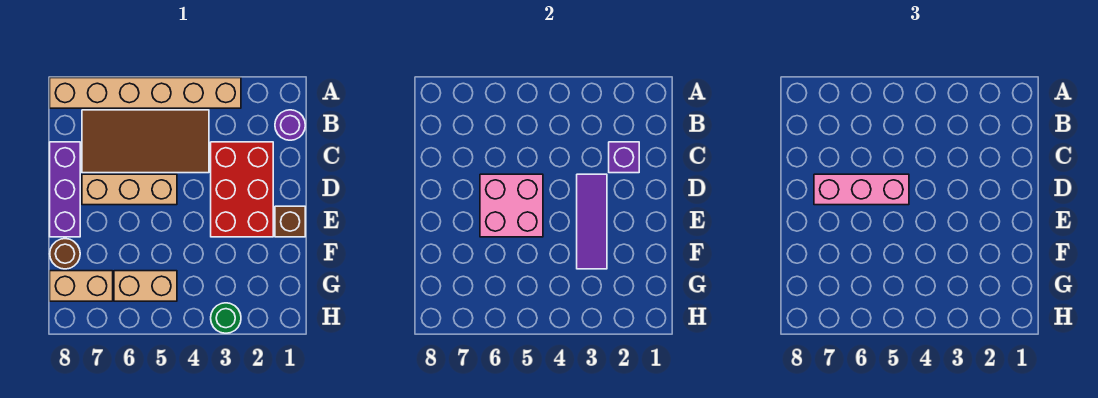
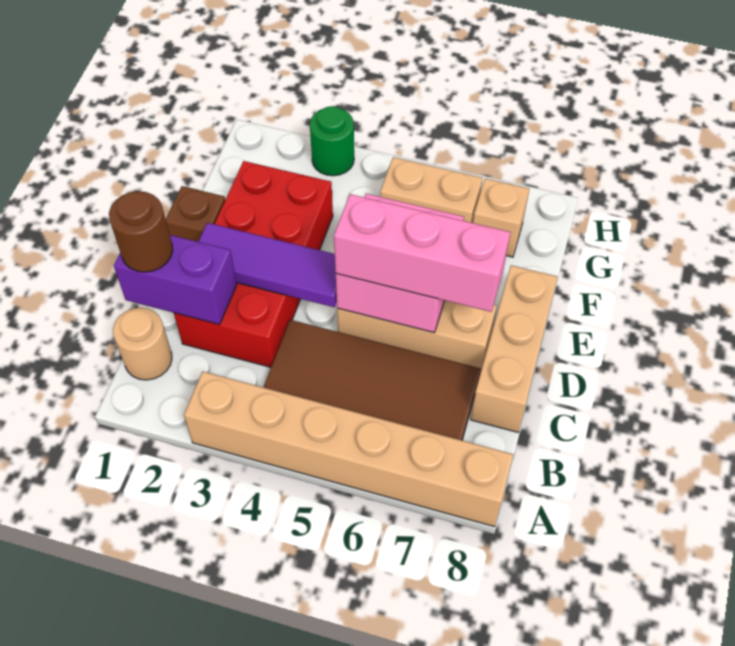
purple round brick B1 level 1 -> tan round brick B1 level 1
red brick C2:E3 level 1 -> red brick C2:F3 level 1
purple brick C2 level 2 -> purple brick C1:C2 level 2
purple brick C8:E8 level 1 -> tan brick C8:E8 level 1
purple tile D3:F3 level 2 -> purple tile D2:D4 level 2
brown round brick F8 level 1 -> brown round brick C1 level 3
tan brick G7:G8 level 1 -> tan brick G7 level 1

